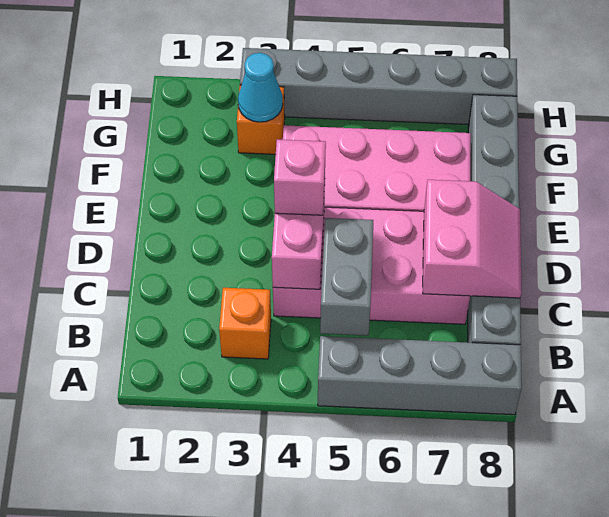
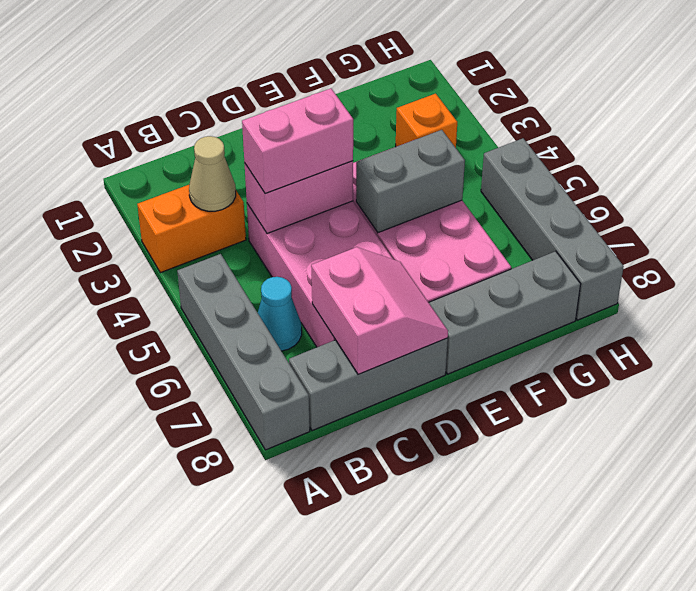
orange brick B3 level 1 -> orange brick A3:B3 level 1
none -> tan cone B3 level 2
grey brick B5:C5 level 2 -> grey brick E5:F5 level 2
pink slope C7:D8 level 2 top 7 -> pink slope C7:D8 level 2 top C
pink brick D4 level 3 -> pink brick C4:D4 level 3
cyan cone G3 level 2 -> cyan cone B6 level 1
grey brick H3:H8 level 1 -> grey brick H5:H8 level 1

